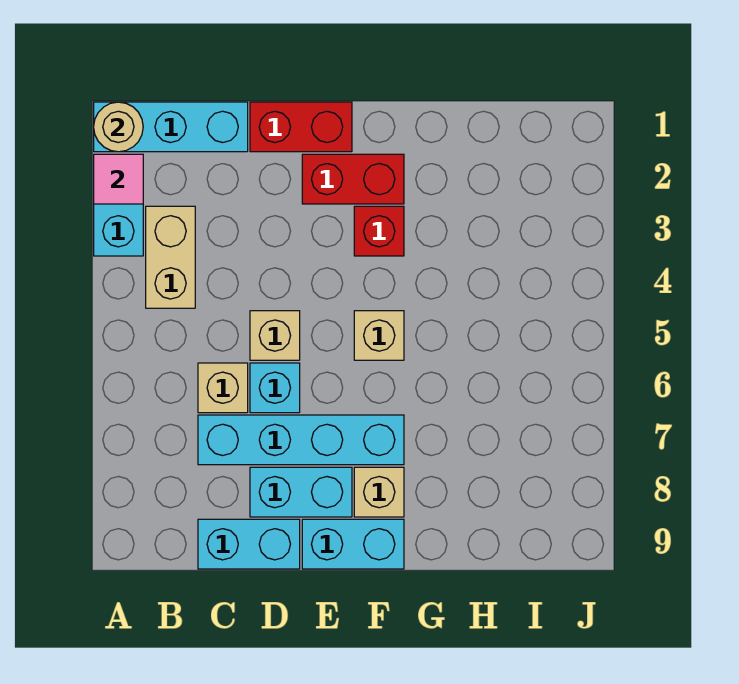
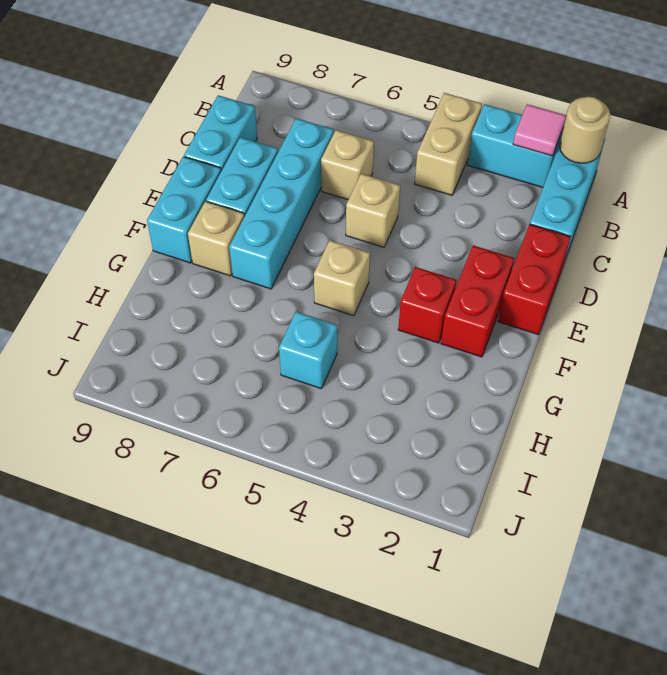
tan brick B3:B4 level 1 -> tan brick A4:B4 level 1
cyan brick D6 level 1 -> cyan brick H5 level 1

